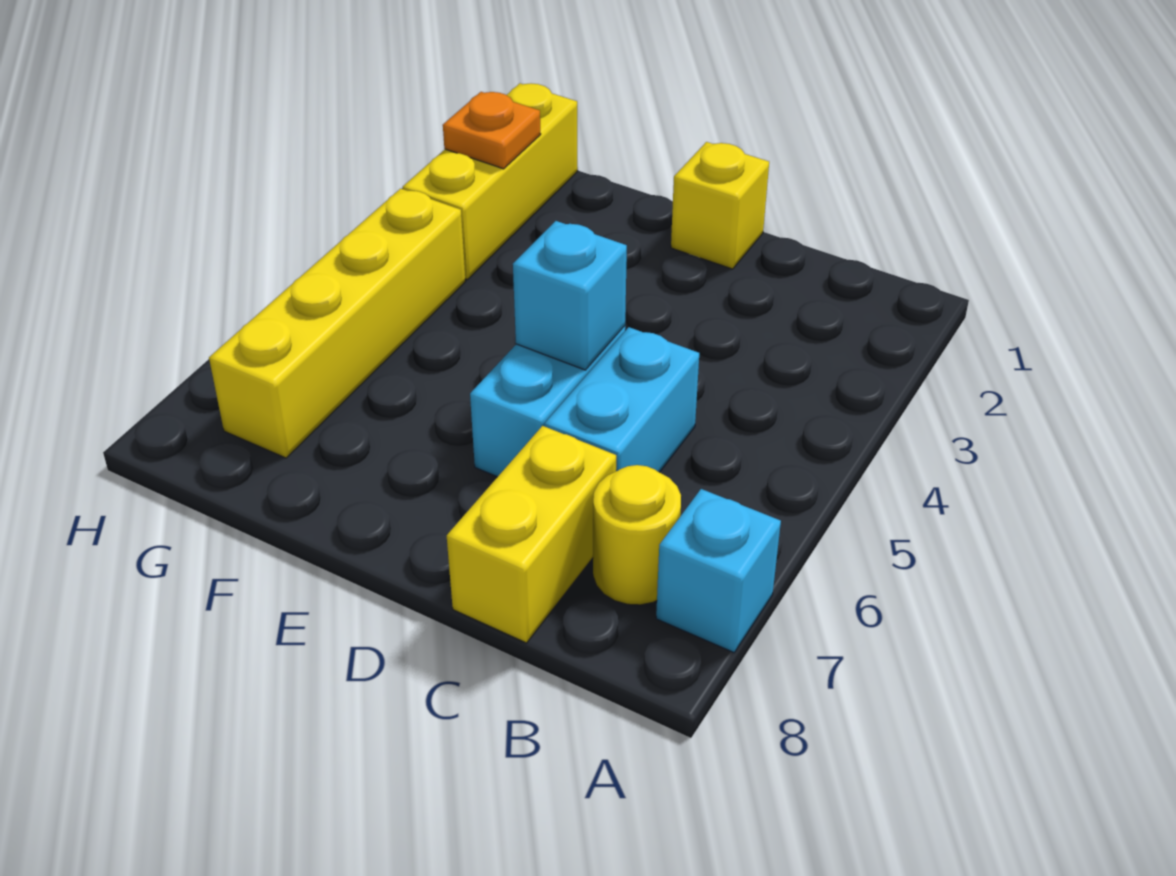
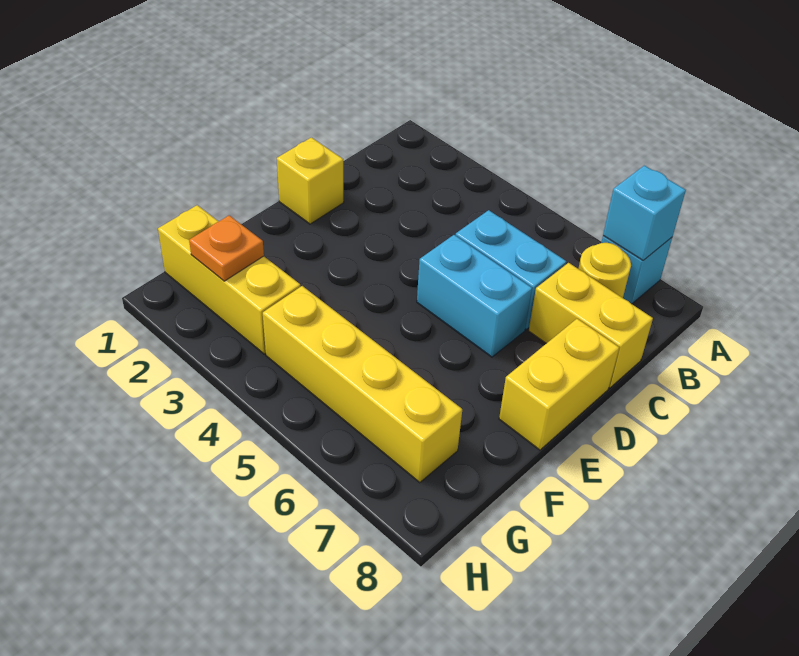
cyan brick D5 level 2 -> cyan brick A7 level 2
none -> yellow brick D8:E8 level 1

